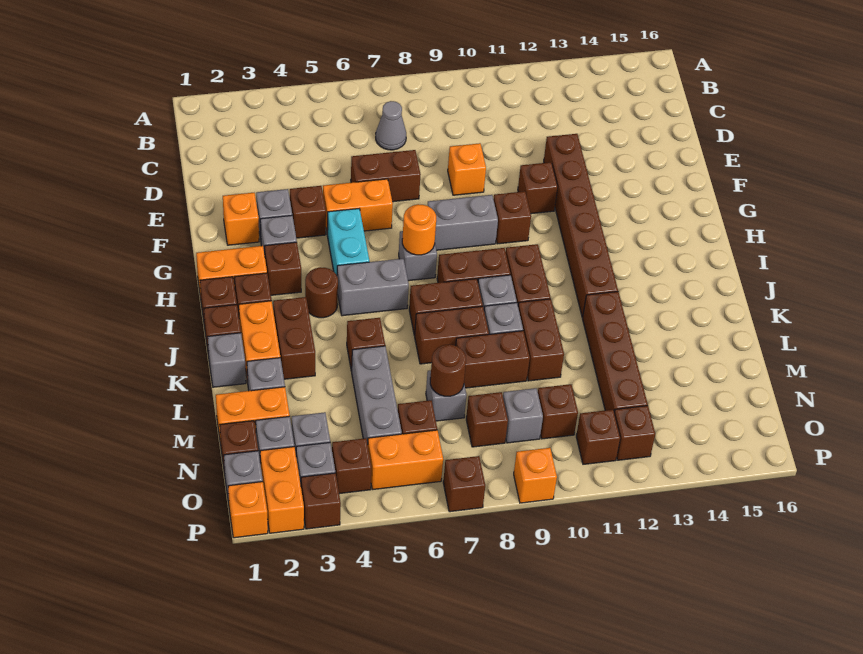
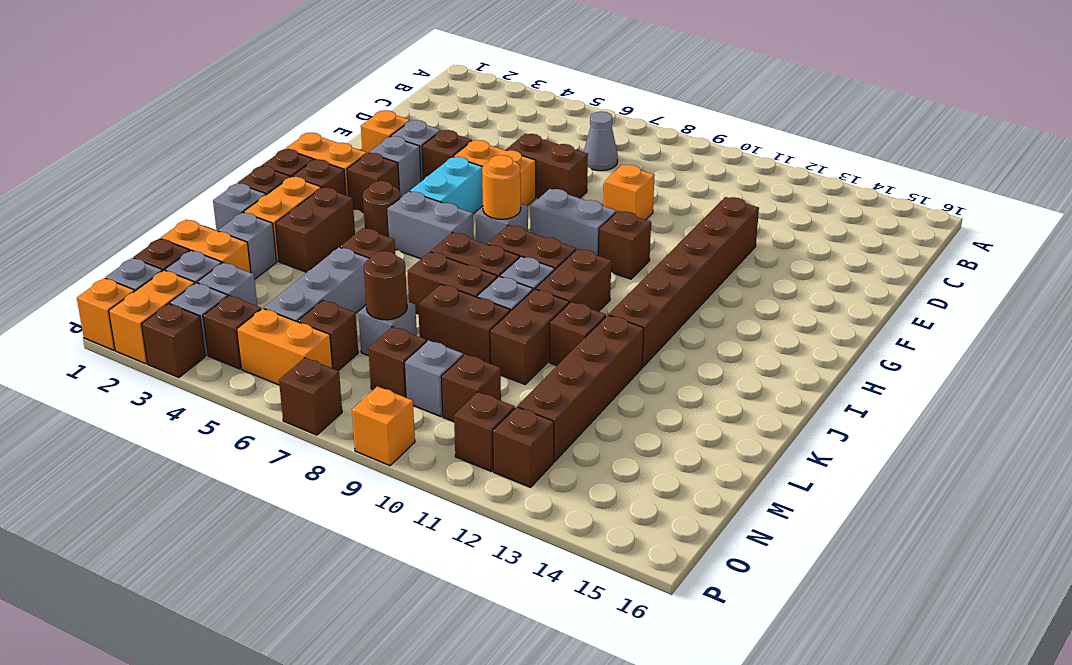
brown brick F11 level 1 -> brown brick K11 level 1

